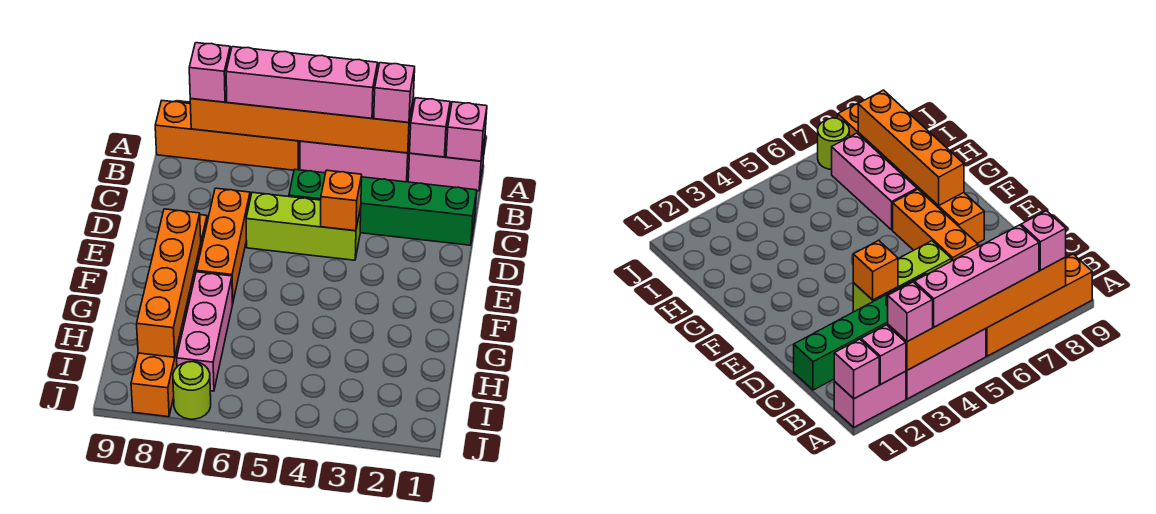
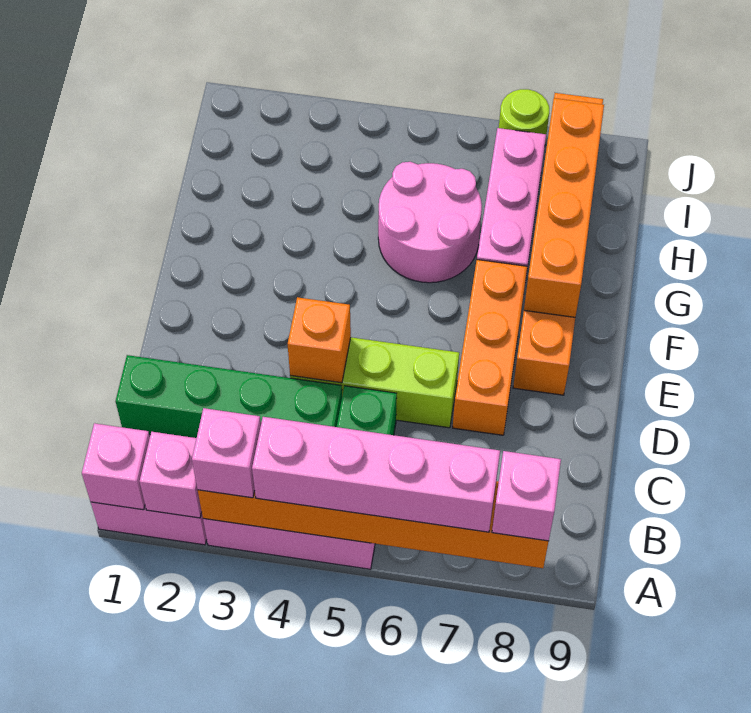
orange brick A6:A9 level 1 -> none
none -> pink round brick G5:H6 level 1

